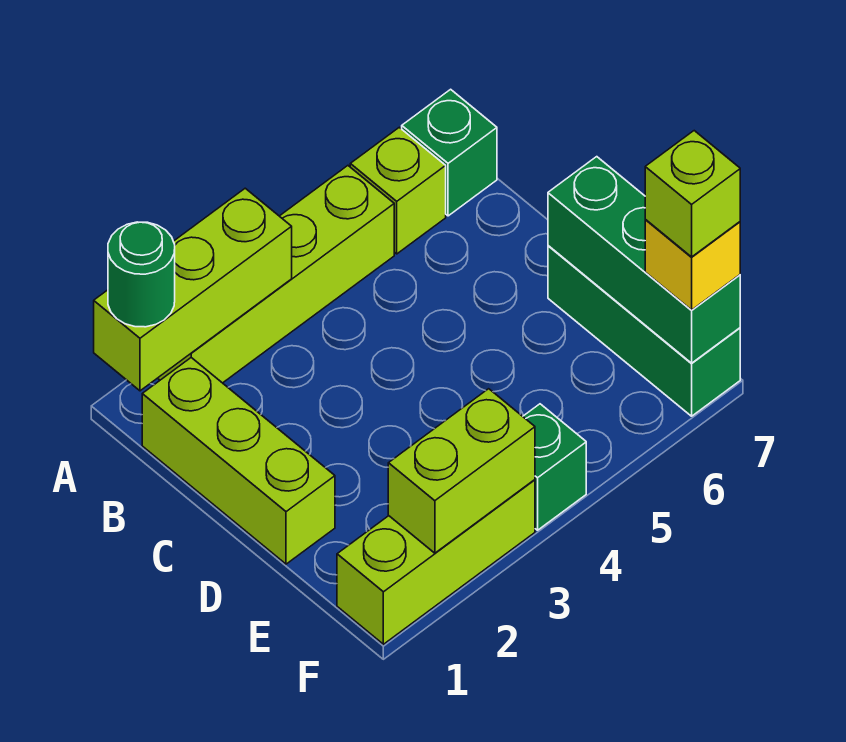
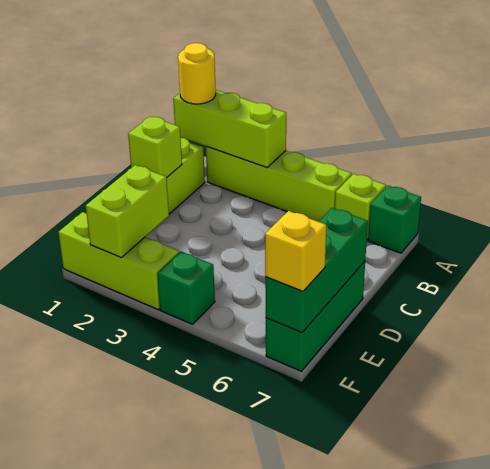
green round brick A1 level 3 -> yellow round brick A1 level 3
lime brick F2:F3 level 2 -> lime brick E2:F2 level 2
lime brick F7 level 4 -> lime brick C1 level 2

